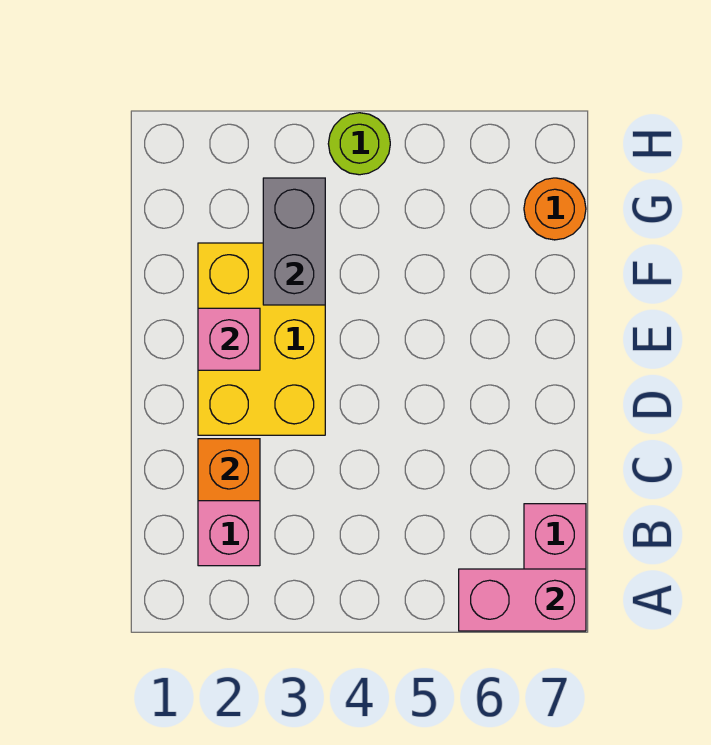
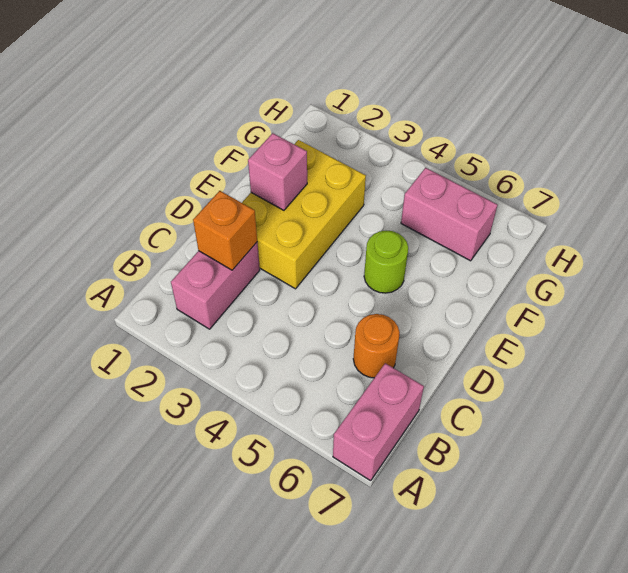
pink brick A6:A7 level 2 -> pink brick G5:G6 level 1
grey brick F3:G3 level 2 -> none
orange round brick G7 level 1 -> orange round brick C6 level 1
lime round brick H4 level 1 -> lime round brick E5 level 1

